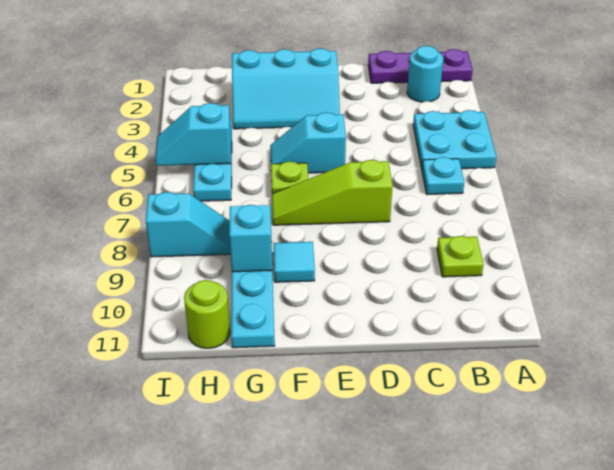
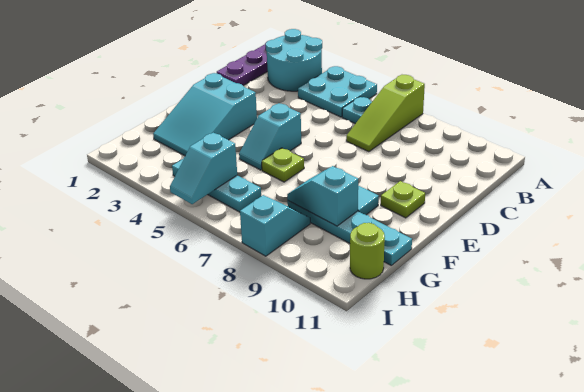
cyan round brick B2 level 1 -> cyan round brick A2:B3 level 1
lime plate B9 level 1 -> lime plate E10 level 1
lime slope D7:F7 level 1 top D -> lime slope A7:C7 level 1 top A
cyan slope E2:G3 level 1 top 2 -> cyan slope E2:G3 level 1 top E

